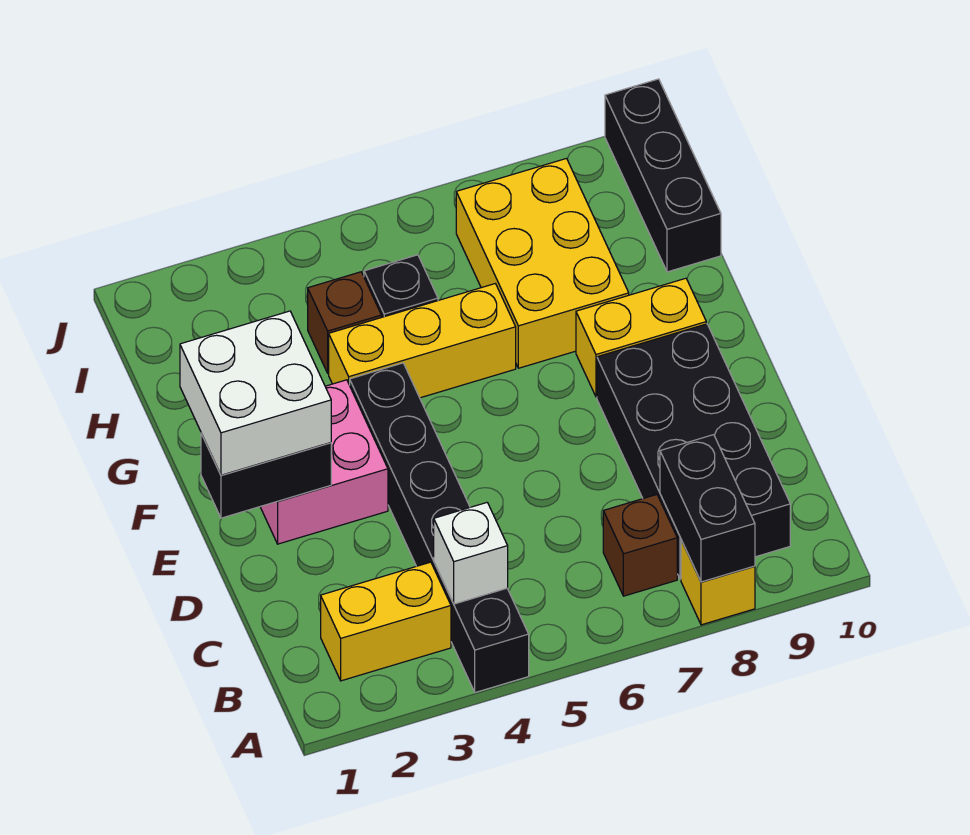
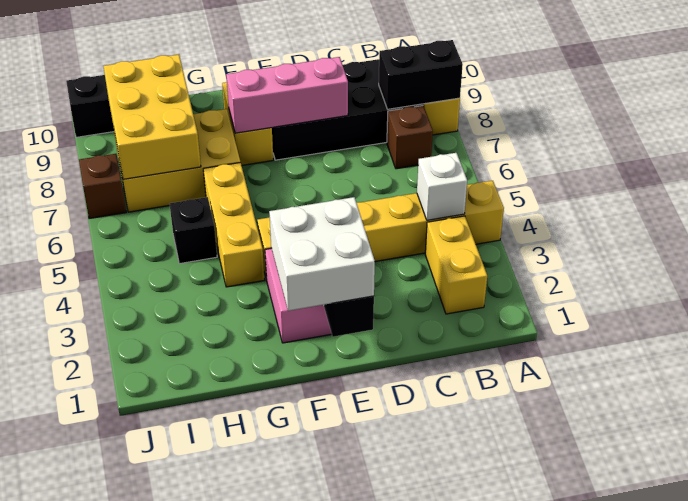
black brick A4:F4 level 1 -> yellow brick A4:F4 level 1
none -> pink brick D8:F8 level 2
brown brick H4 level 1 -> brown brick J7 level 1
none -> yellow brick H7:I9 level 2

